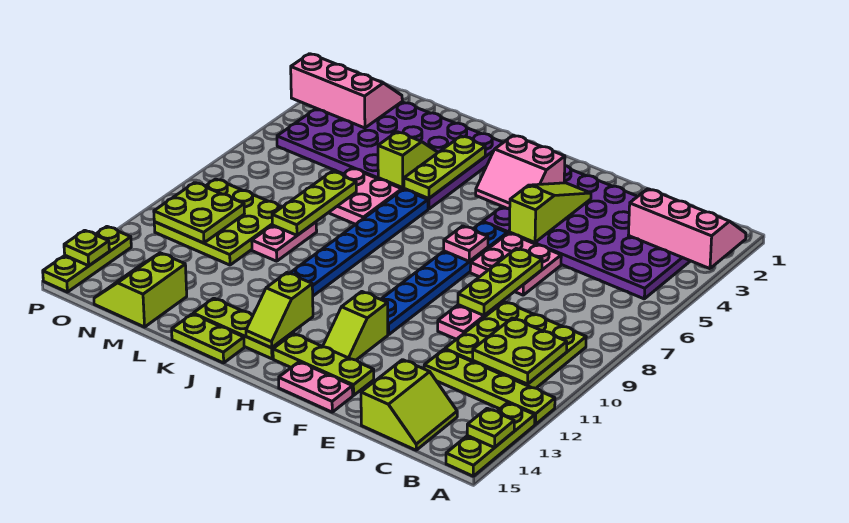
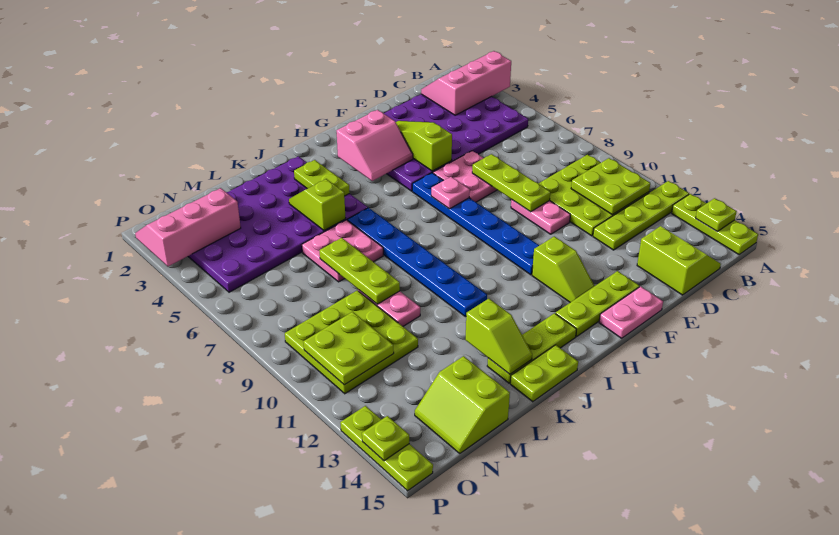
lime slope I13:I14 level 2 top 13 -> lime slope K13:K14 level 2 top 13
lime plate J3:J5 level 2 -> lime plate J3:J4 level 2

